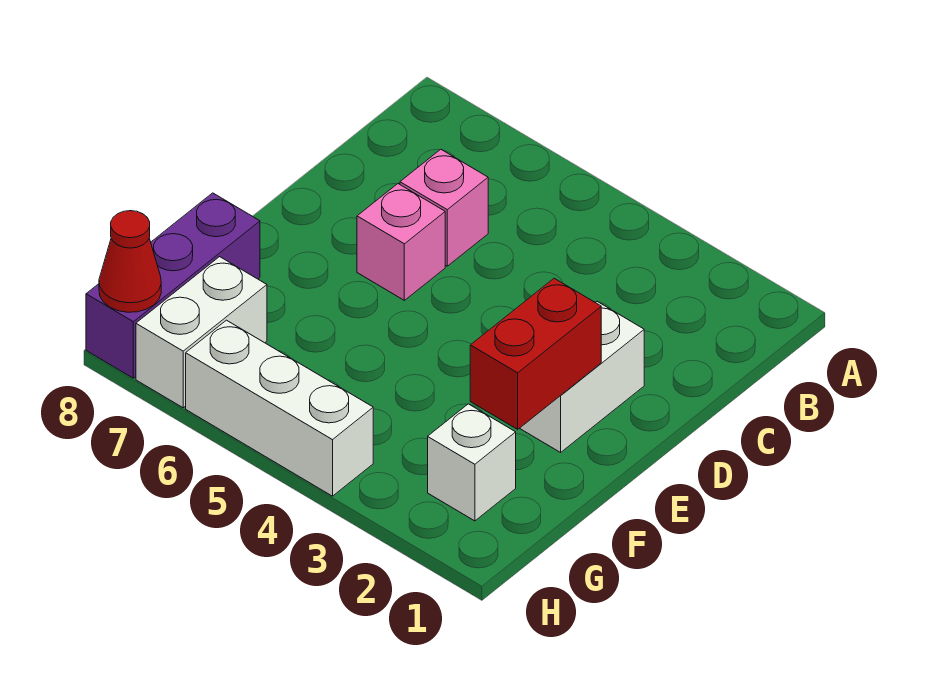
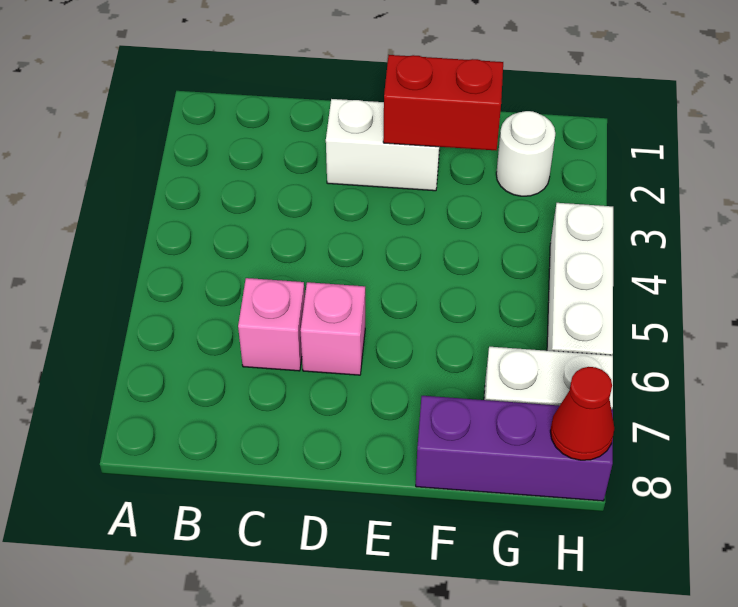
white brick G2 level 1 -> white round brick G2 level 1

